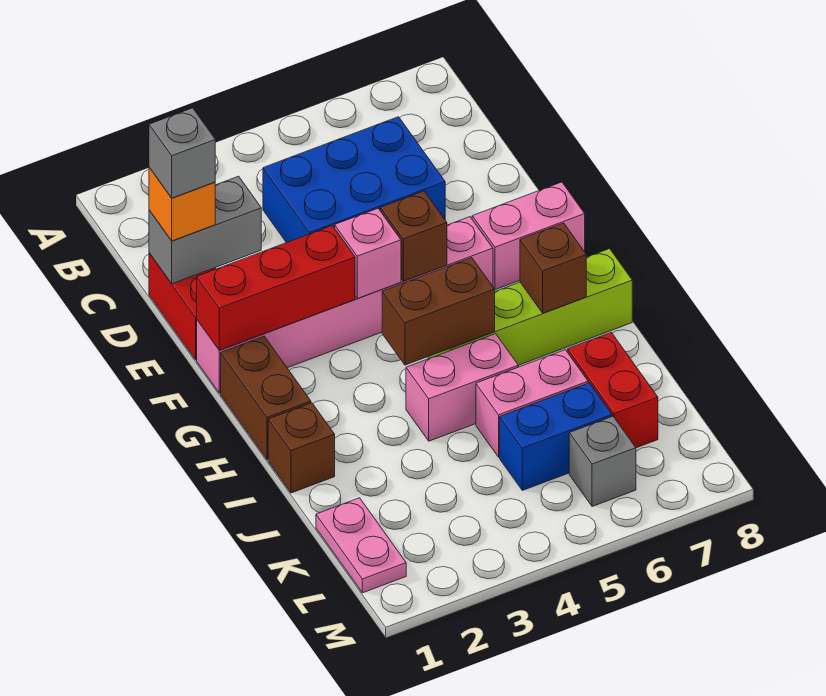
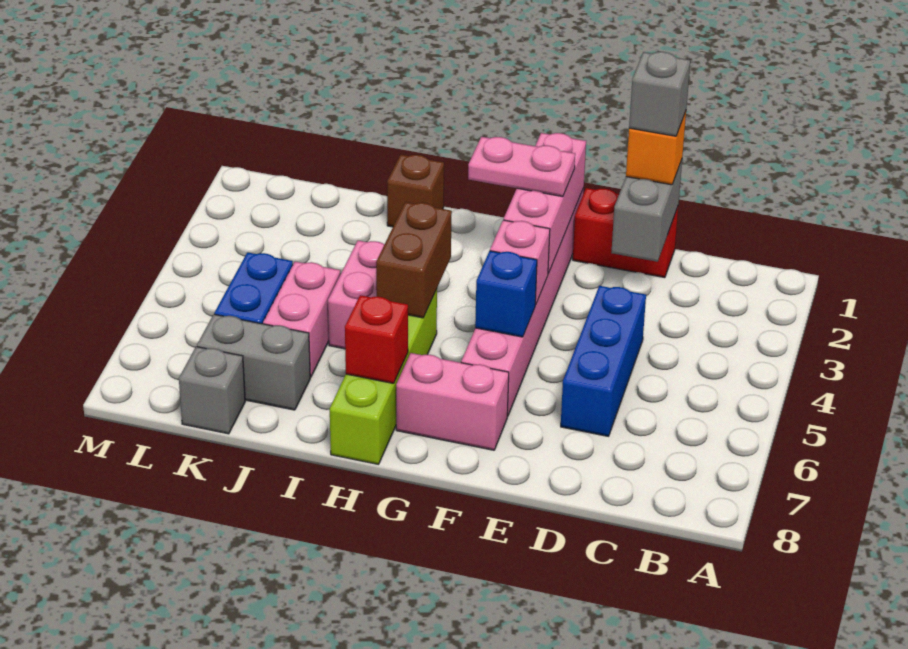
blue brick C4:D6 level 1 -> blue brick D4:D6 level 1
red brick F1:F3 level 2 -> pink brick F1:F3 level 2
brown brick F5 level 2 -> blue brick F5 level 2
pink brick F7:F8 level 1 -> pink brick F7:G7 level 1
brown brick G1:H1 level 1 -> none
brown brick H7 level 2 -> red brick H7 level 2
red brick J7:K7 level 1 -> grey brick J7:K7 level 1
pink plate K1:L1 level 1 -> pink plate F2:G2 level 3
grey brick L6 level 1 -> grey brick K8 level 1

